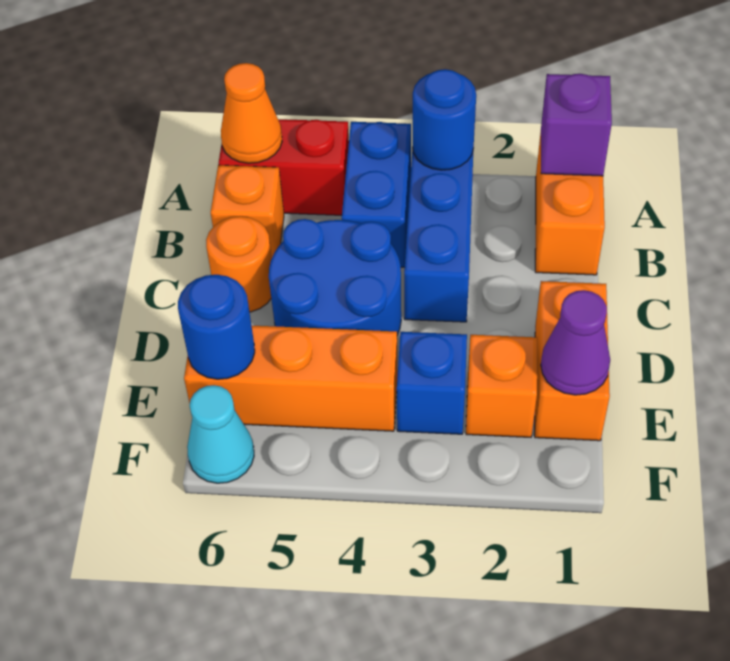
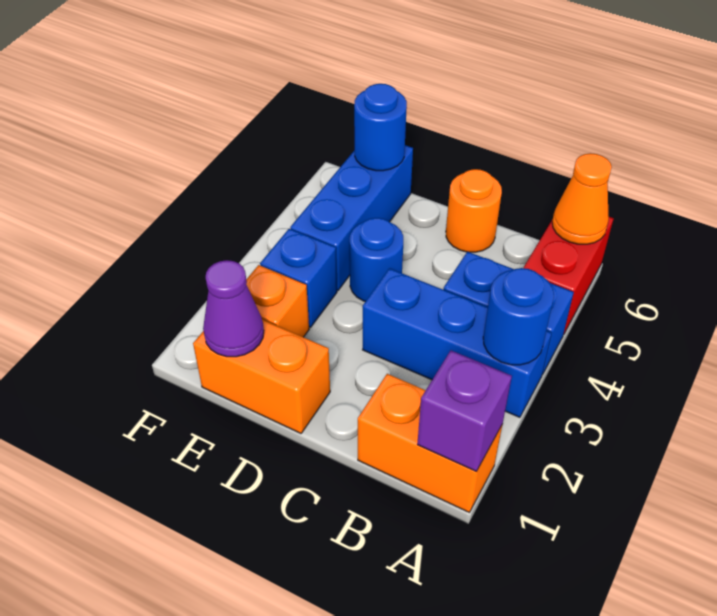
orange brick B6 level 1 -> none
blue round brick C4:D5 level 1 -> blue round brick D4 level 1
orange brick E4:E6 level 1 -> blue brick E4:E6 level 1
cyan cone F6 level 1 -> none

